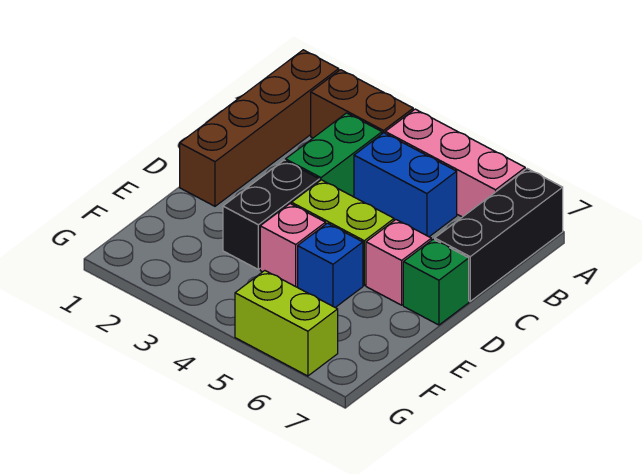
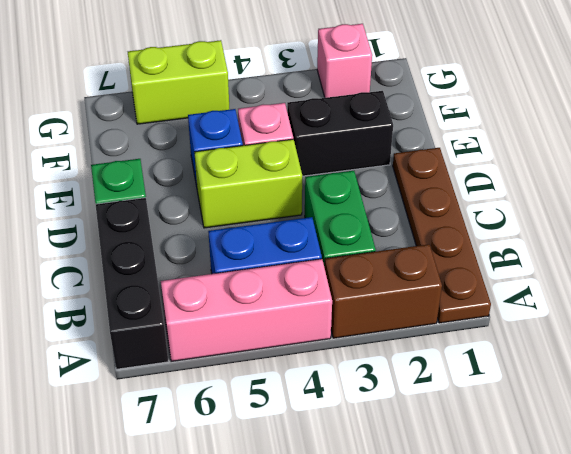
brown brick A1:D1 level 1 -> brown plate A1:D1 level 1
black brick D3:E3 level 1 -> black brick E2:E3 level 1
pink brick D6 level 1 -> pink brick G2 level 1

